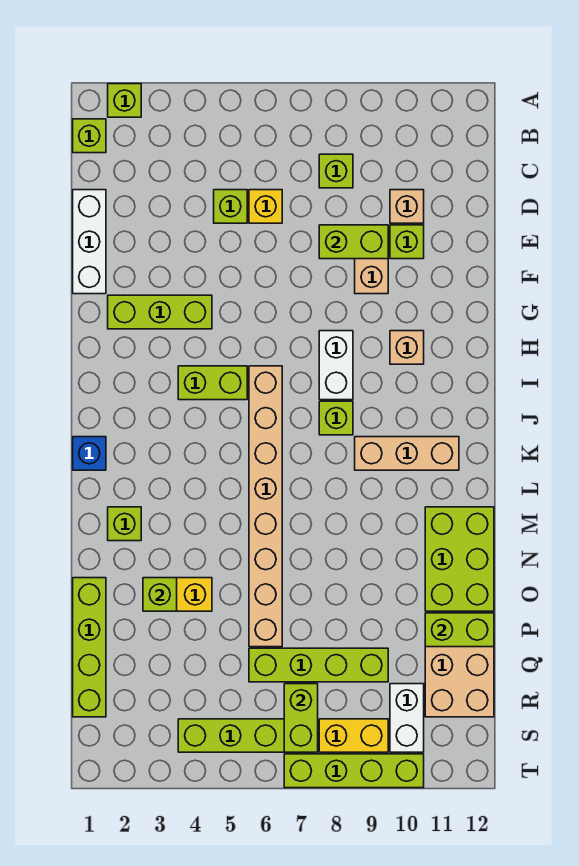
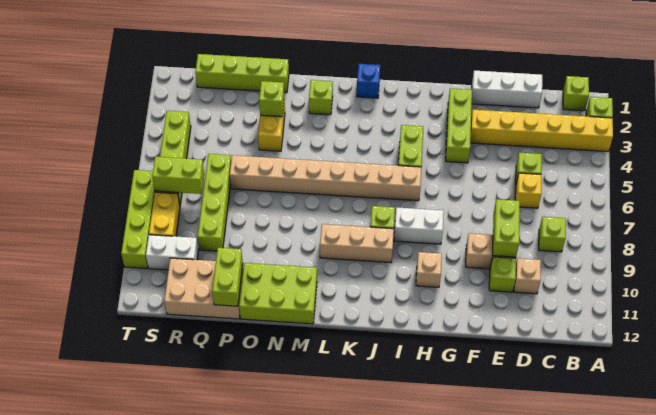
none -> yellow brick A3:F3 level 1
tan brick K9:K11 level 1 -> tan brick J9:L9 level 1

